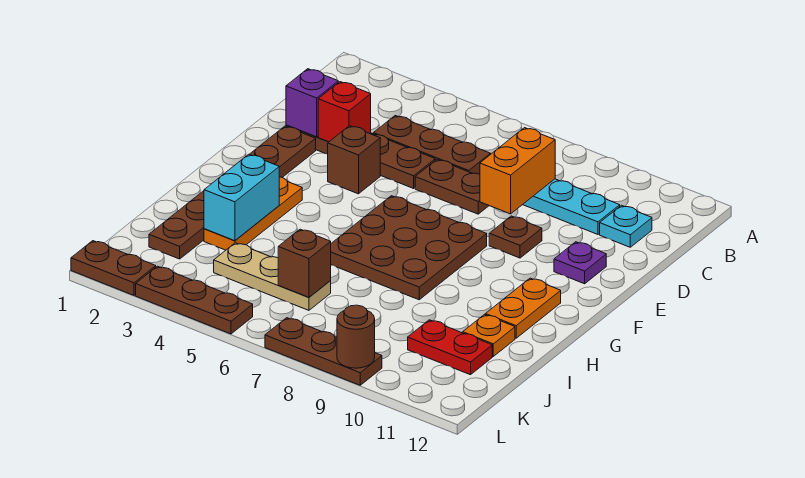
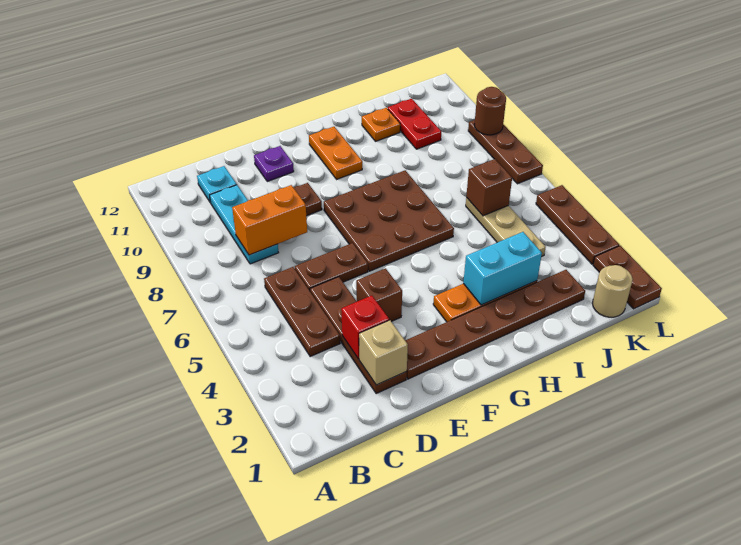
purple brick D2 level 2 -> tan brick D2 level 2
brown plate D6:D7 level 1 -> brown plate D6:E6 level 1
orange plate G11:H11 level 1 -> orange plate G10:G11 level 1
none -> tan round brick K1 level 1

